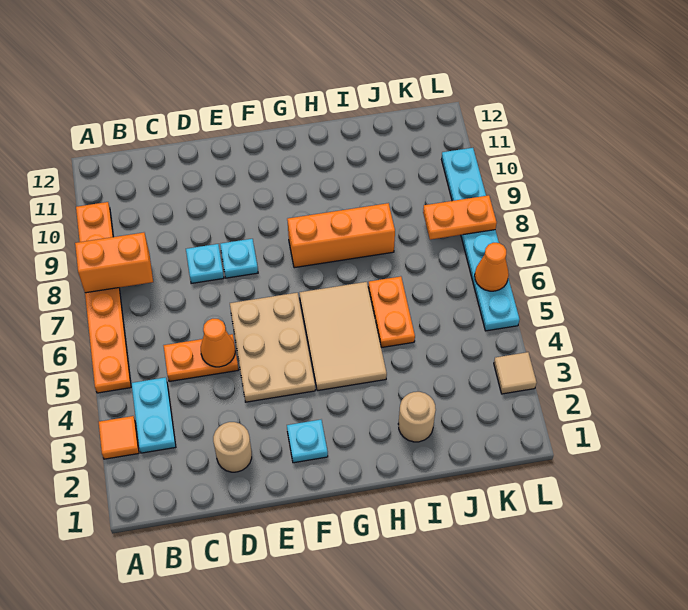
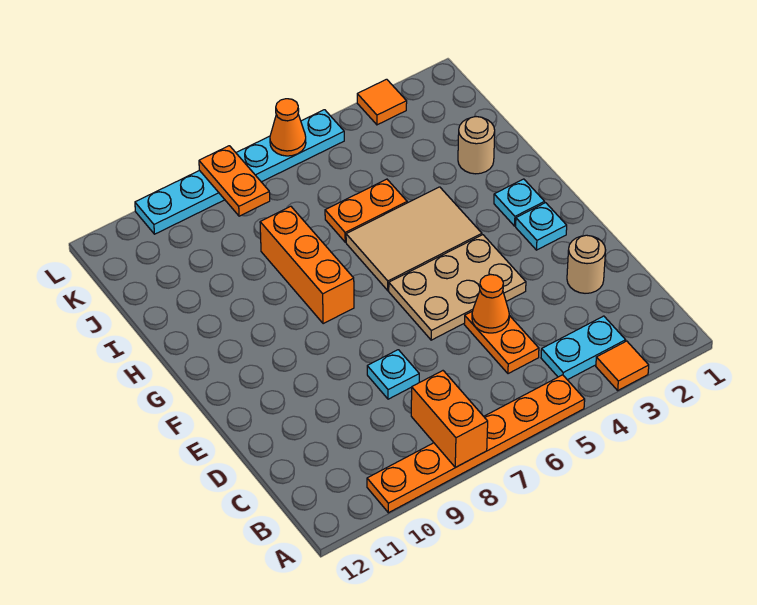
cyan plate E8 level 1 -> cyan plate G2 level 1
tan tile L3 level 1 -> orange tile L3 level 1

